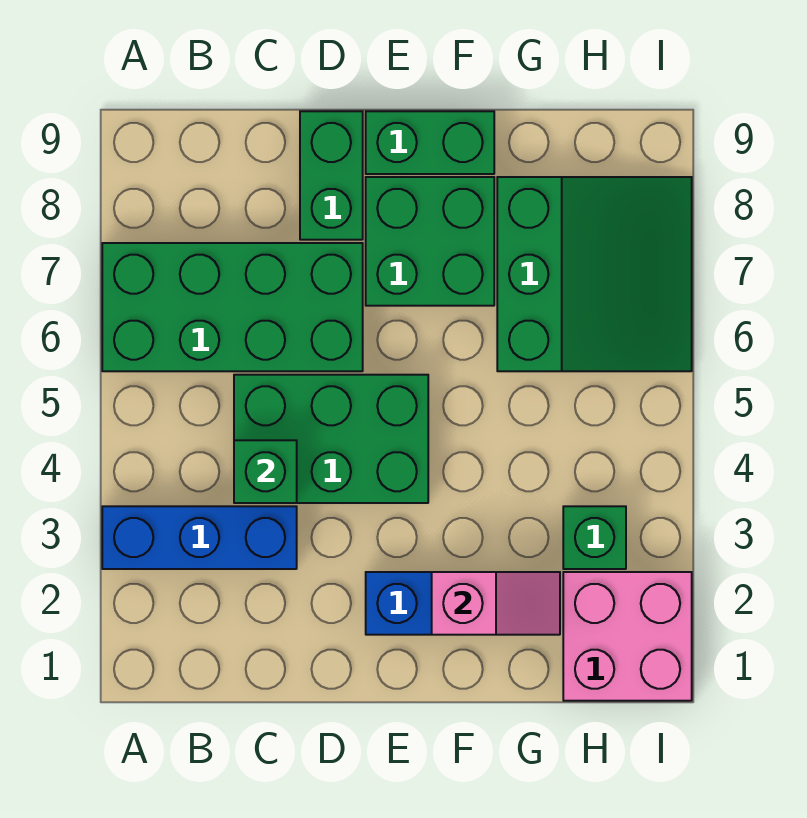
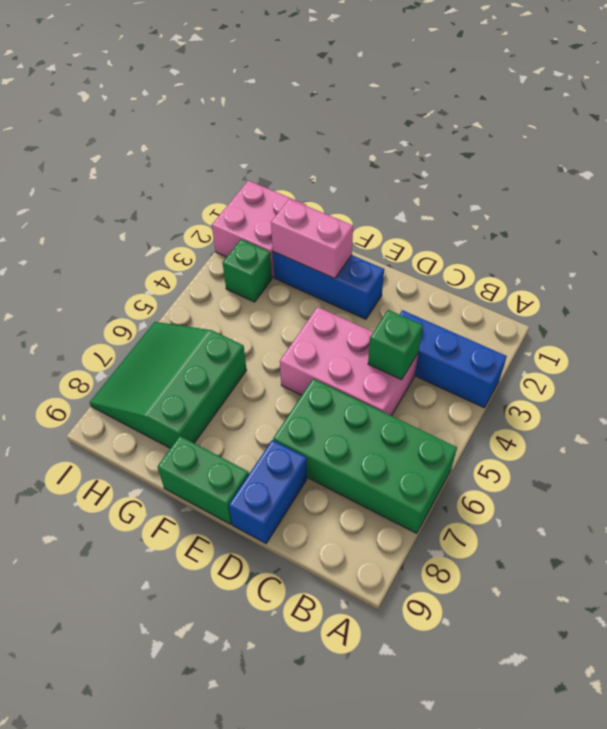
green brick C4:E5 level 1 -> pink brick C4:E5 level 1
green brick D8:D9 level 1 -> blue brick D8:D9 level 1
green brick E7:F8 level 1 -> none
pink slope F2:G2 level 2 top F -> pink brick F2:G2 level 2

